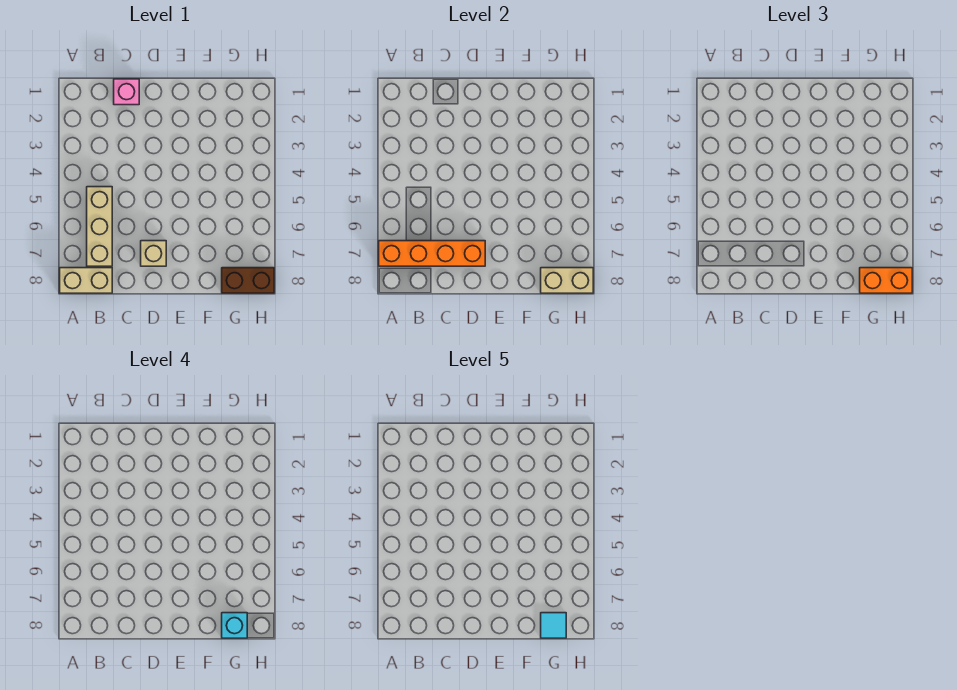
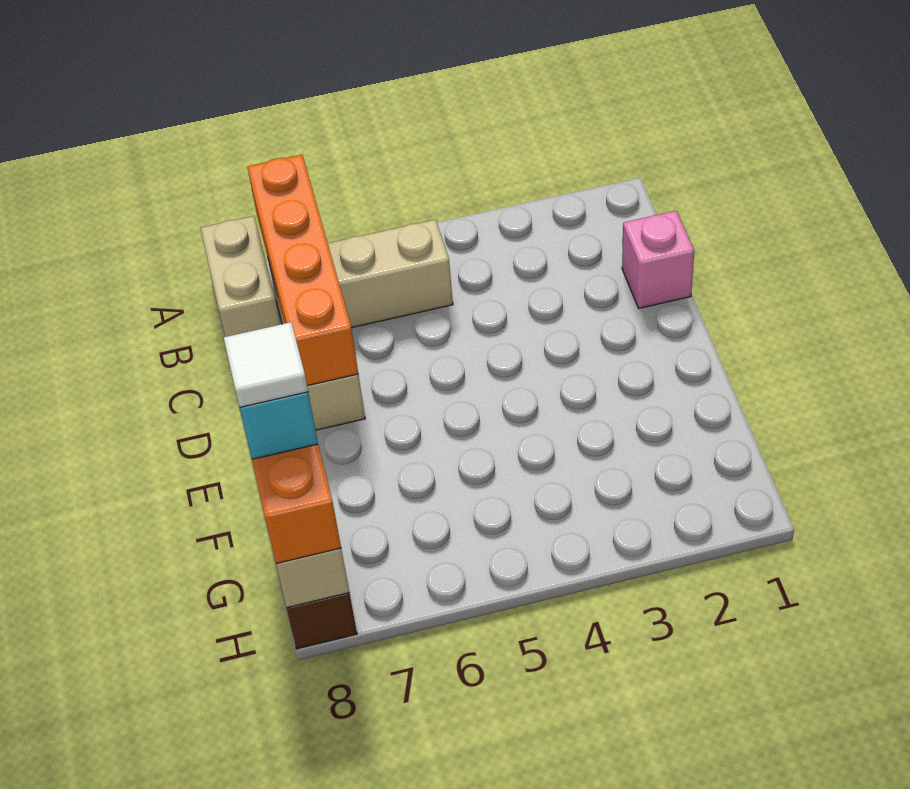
cyan tile G8 level 5 -> white tile G8 level 5

